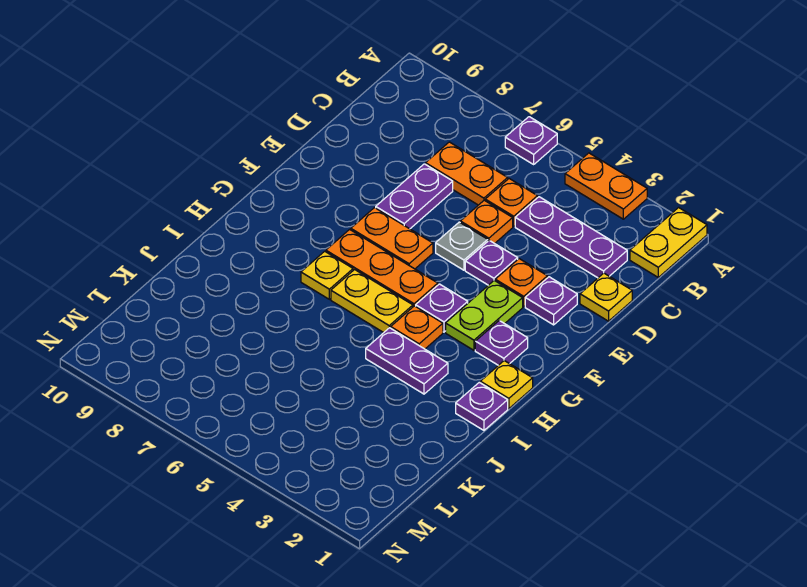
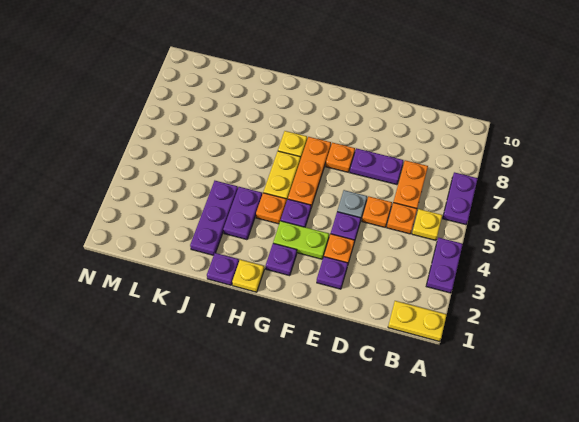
orange plate A3:A4 level 1 -> purple plate A3:A4 level 1
purple plate A6 level 1 -> purple plate A6:A7 level 1
purple plate C2:C4 level 1 -> purple plate J2:J4 level 1
yellow plate D1 level 1 -> yellow plate B5 level 1
orange plate F6:F7 level 1 -> orange plate F7 level 1

